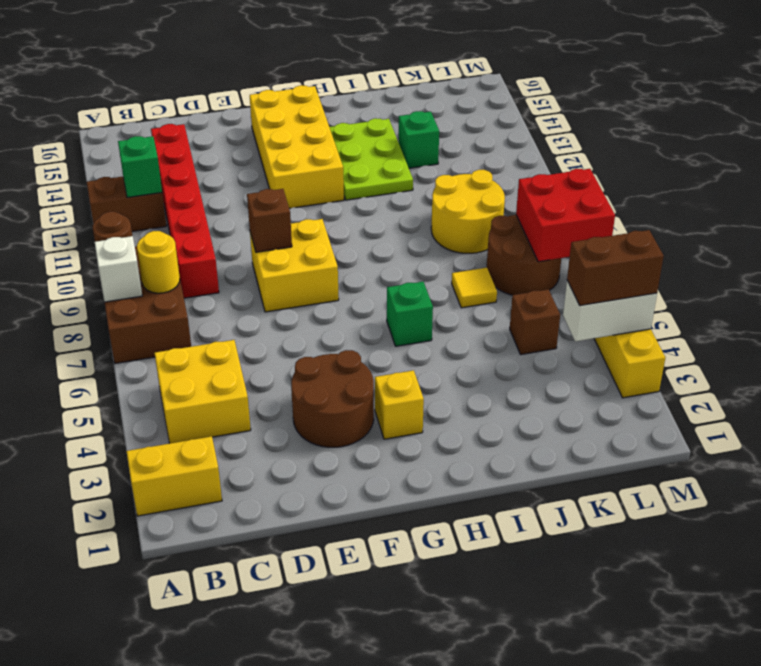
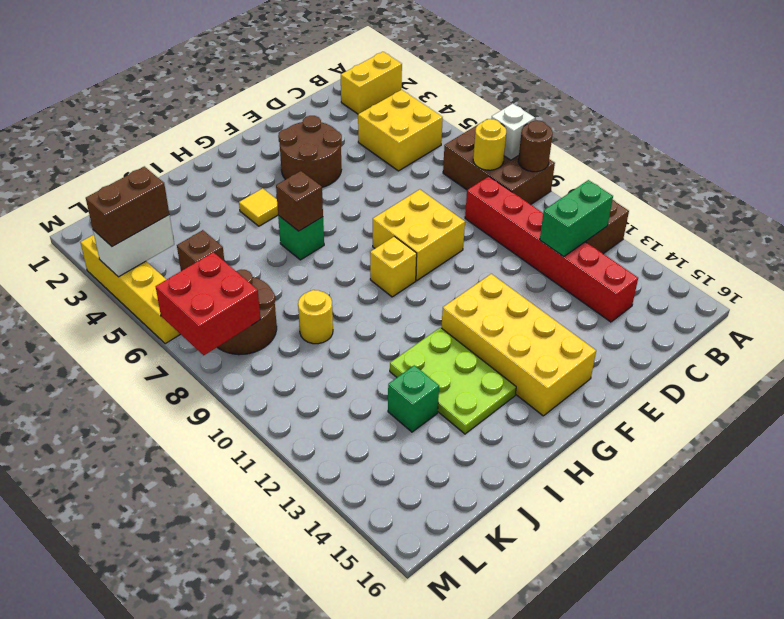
green brick B12 level 2 -> green brick B12:C12 level 2
brown brick E9 level 2 -> brown brick H6 level 2
yellow brick G3 level 1 -> yellow brick G9 level 1
yellow tile J7 level 1 -> yellow tile H4 level 1
yellow round brick J9:K10 level 1 -> yellow round brick J9 level 1

